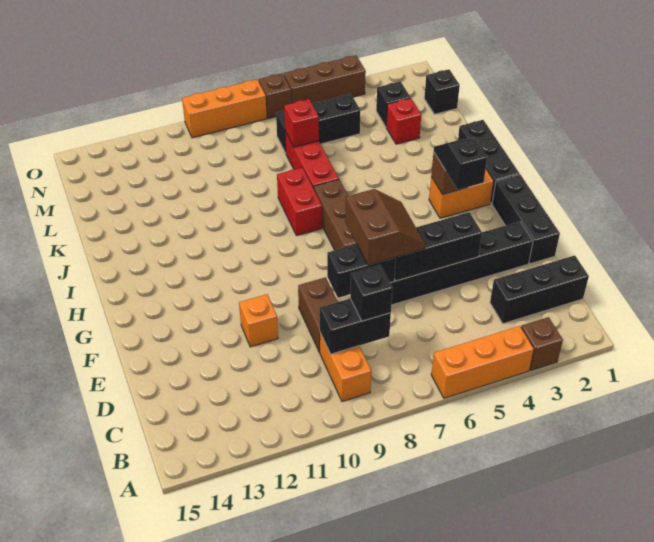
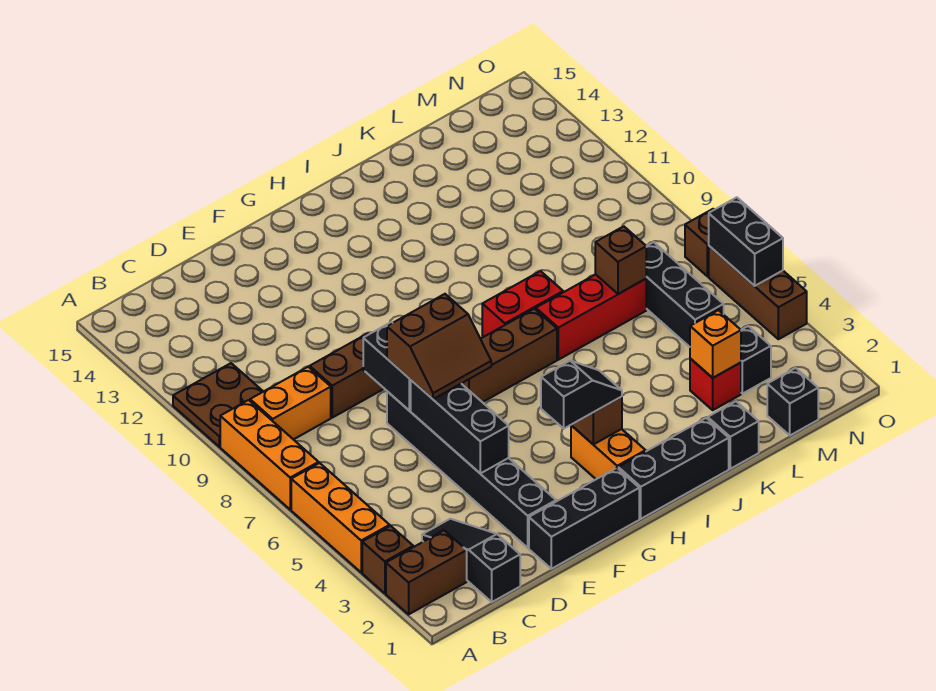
none -> brown brick A2:B2 level 1
none -> brown plate A10:B11 level 1
black brick C1:C3 level 1 -> black slope C1:C3 level 1 top 1
black brick C8:C9 level 2 -> black brick O5:O6 level 2
black brick C8 level 3 -> black brick K1 level 1
orange brick E11 level 1 -> orange brick L3 level 2
red brick L7 level 2 -> brown brick L7 level 2
orange brick O8:O10 level 1 -> orange brick A7:A9 level 1

